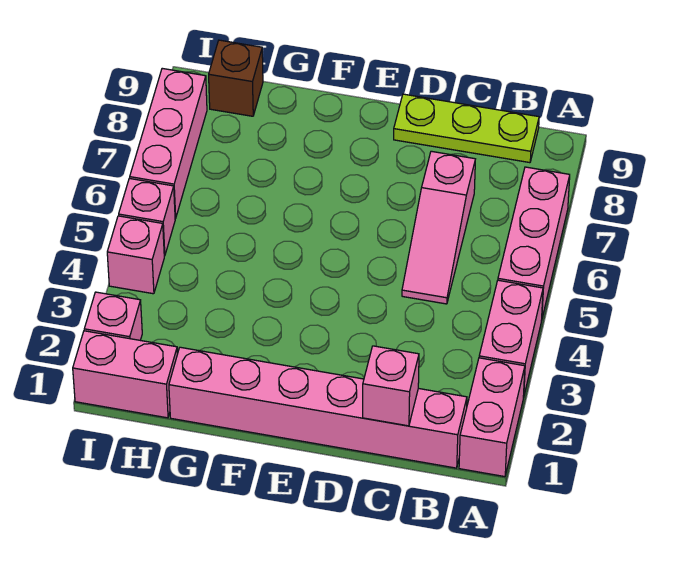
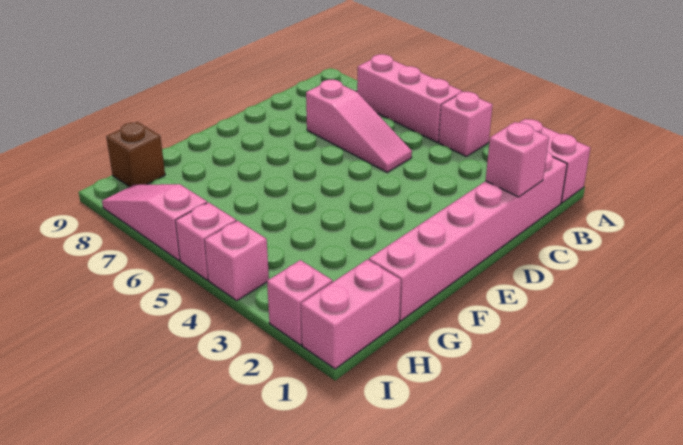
pink brick A3:A4 level 1 -> pink brick A4 level 1
lime plate B9:D9 level 1 -> none
pink brick I6:I8 level 1 -> pink slope I6:I8 level 1 top 6

